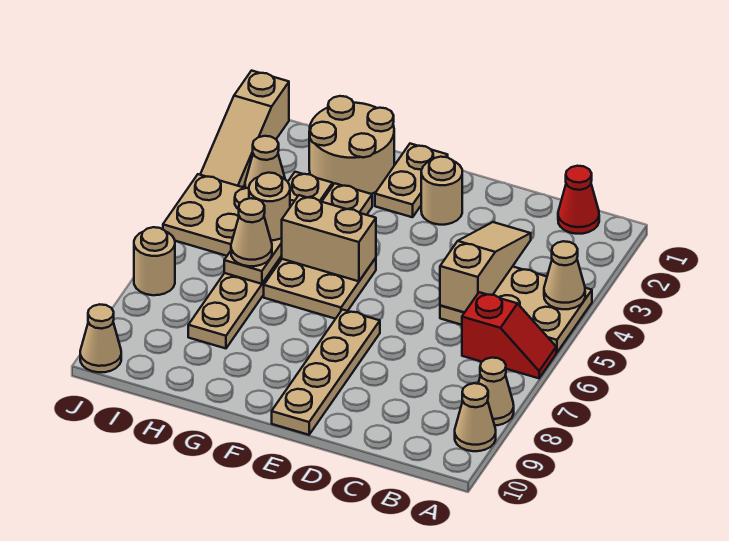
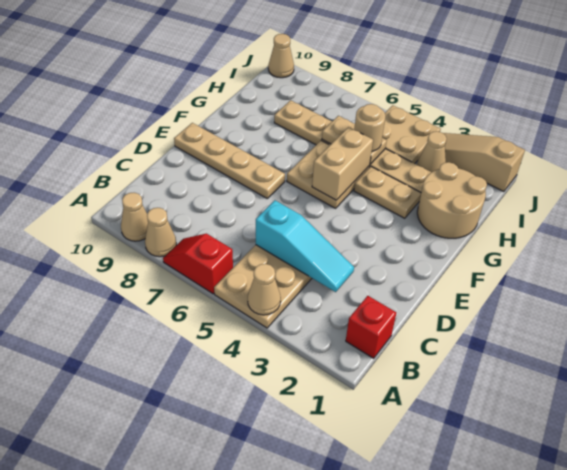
red slope A6:B6 level 1 top B -> red slope A6:A7 level 1 top 6
red cone B1 level 1 -> red brick B1 level 1
tan slope C3:C5 level 2 top 5 -> cyan slope C3:C5 level 2 top 5
tan round brick E2 level 1 -> none
tan plate F1:F2 level 1 -> none
tan cone H6 level 3 -> none
tan round brick J7 level 1 -> none

